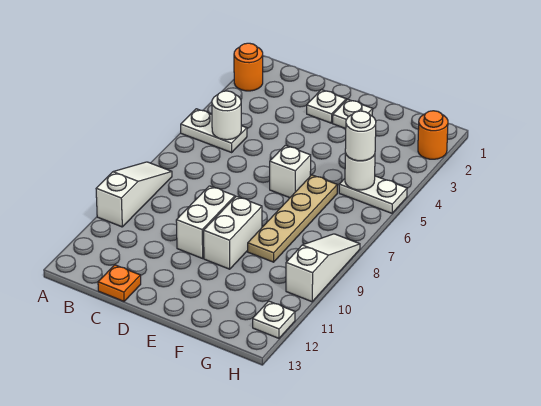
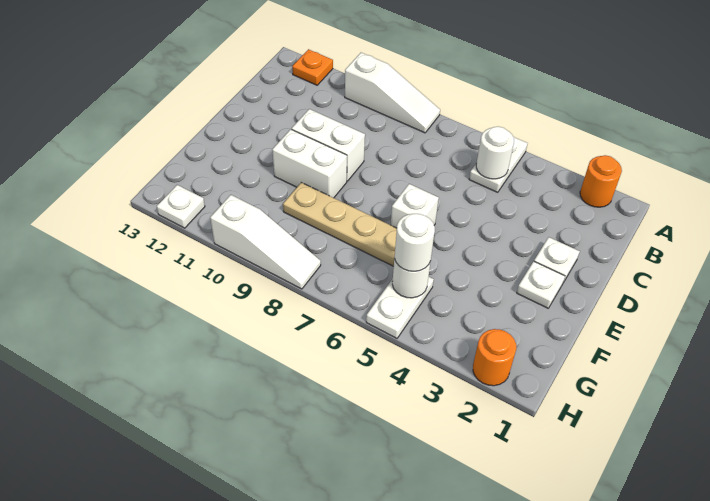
orange plate C13 level 1 -> orange plate A12 level 1

